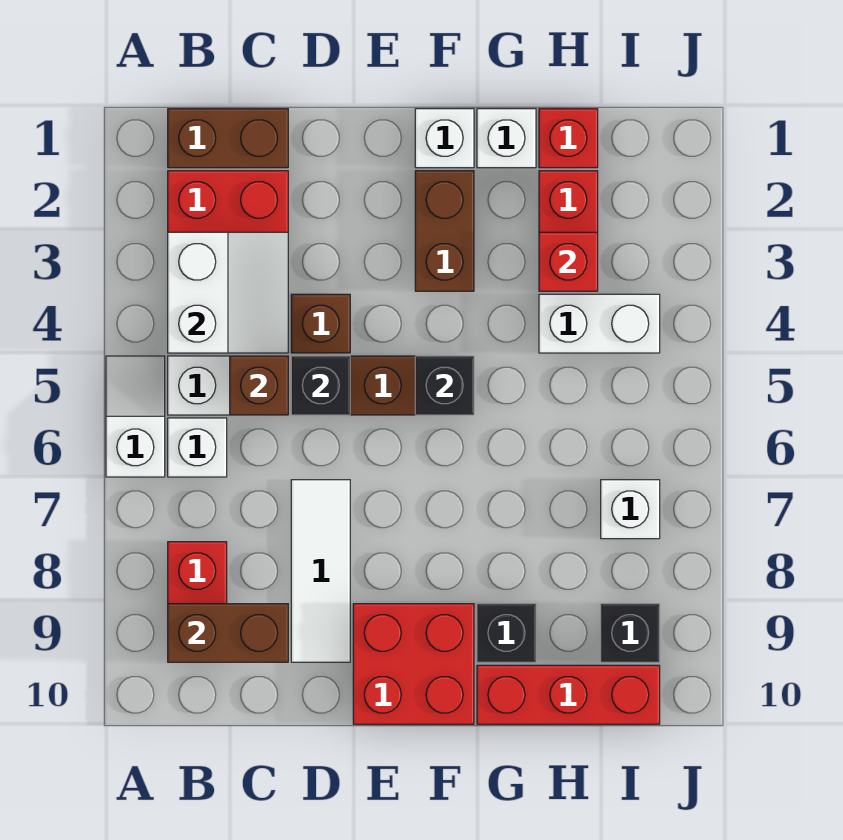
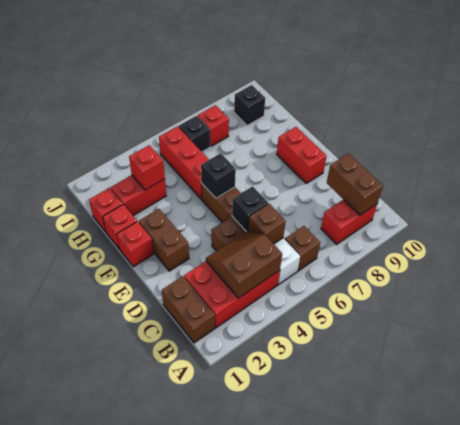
white slope A5:A6 level 1 top 6 -> none
white slope B3:C4 level 2 top B -> brown slope B3:C4 level 2 top B
white brick B6 level 1 -> brown brick B6 level 1
white tile D7:D9 level 1 -> none
red brick E9:F10 level 1 -> red brick E9:F9 level 1
white brick F1 level 1 -> red brick F1 level 1
brown brick F2:F3 level 1 -> brown brick E2:F2 level 1
white brick G1 level 1 -> red brick G1 level 1
black brick G9 level 1 -> black brick I6 level 1
red brick G10:I10 level 1 -> red brick G5:I5 level 1
white brick H4:I4 level 1 -> none
white brick I7 level 1 -> red brick I7 level 1

